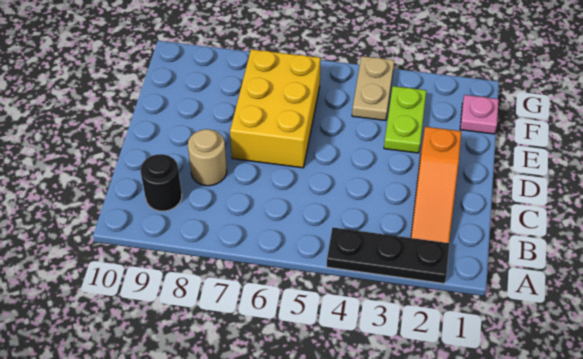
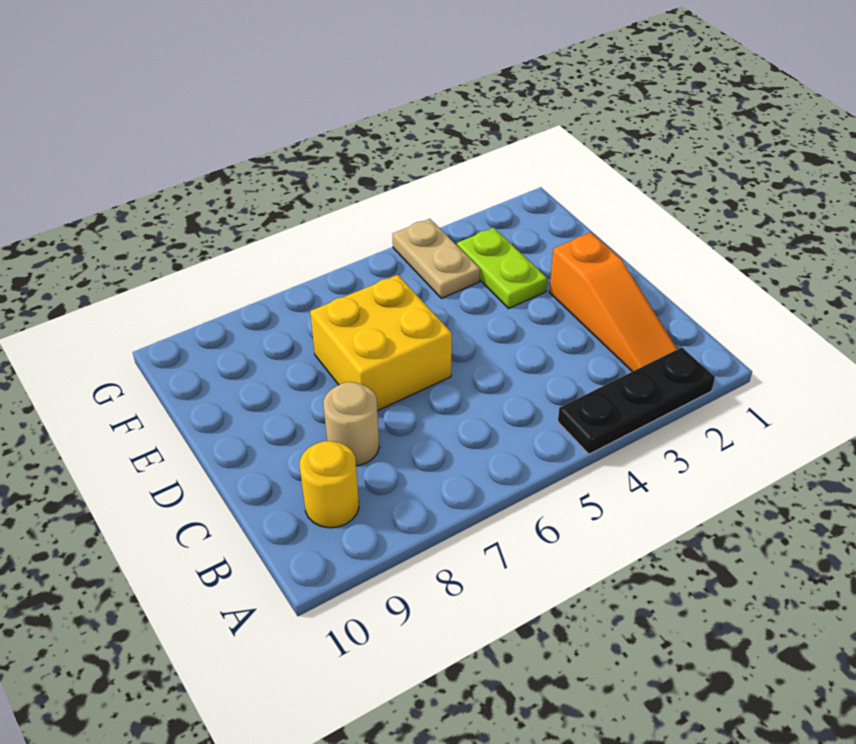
black round brick B9 level 1 -> yellow round brick B9 level 1
yellow brick D6:F7 level 1 -> yellow brick D6:E7 level 1
pink plate F1 level 1 -> none

